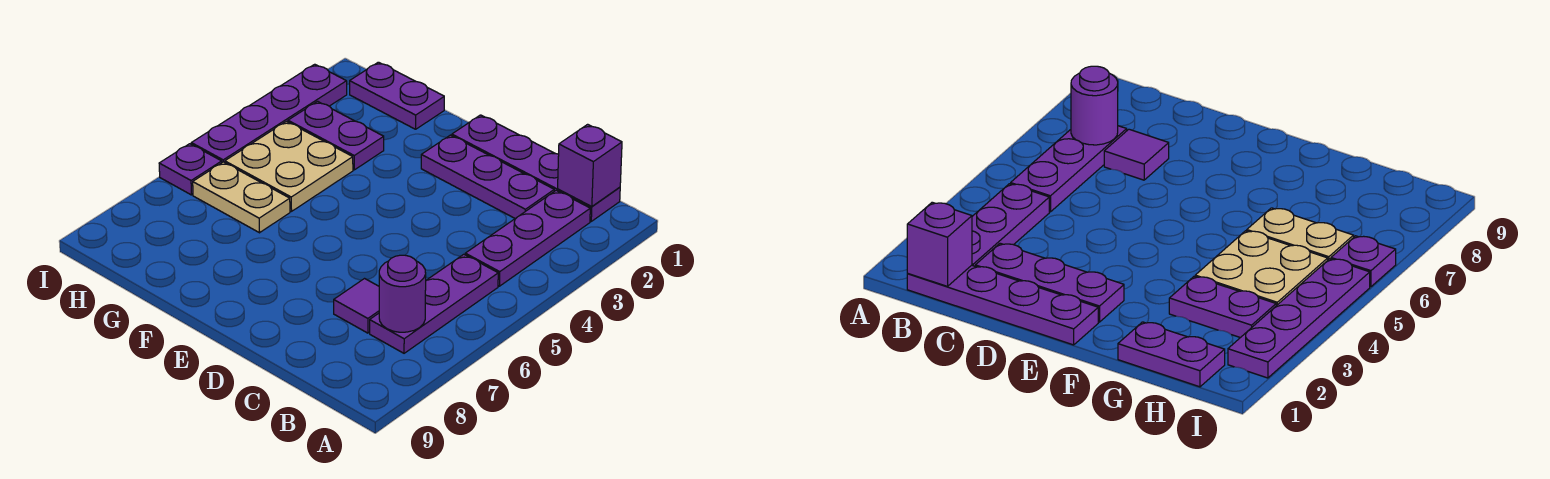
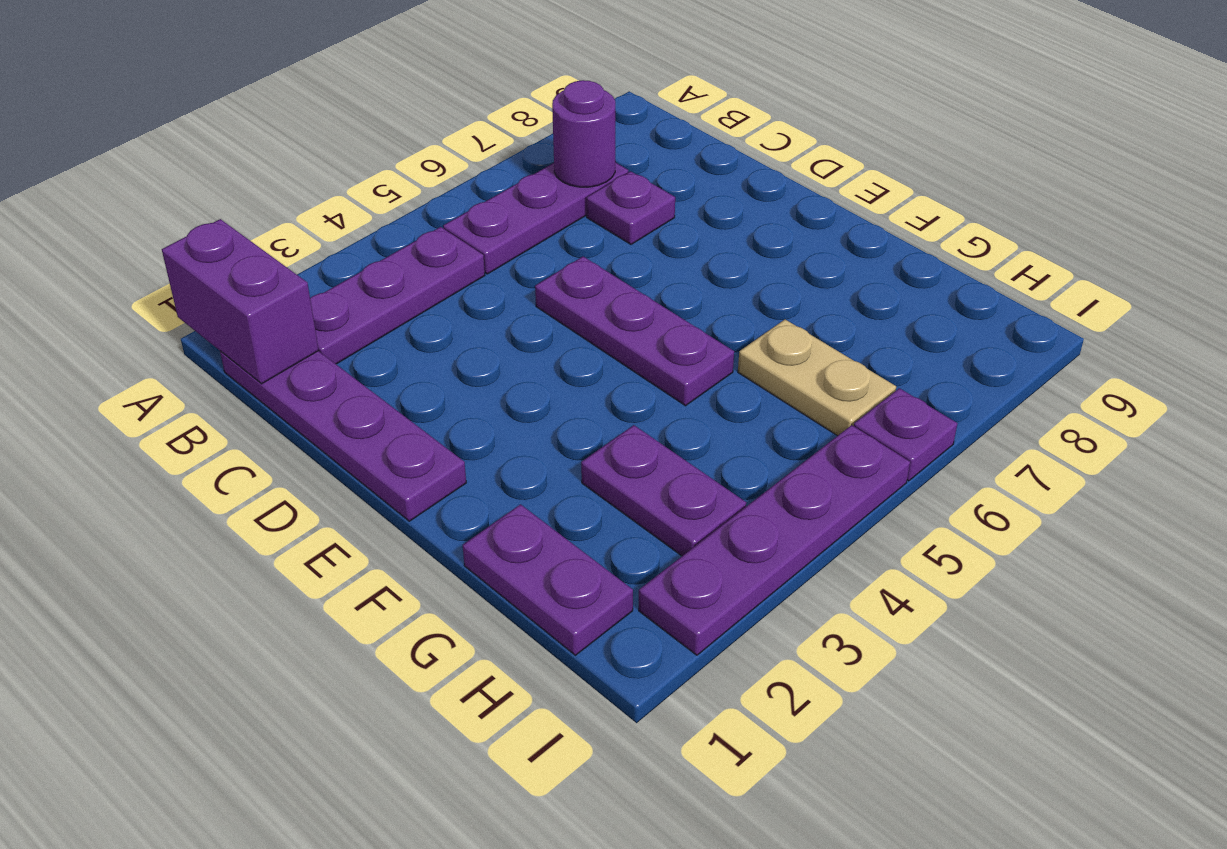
purple brick B1 level 2 -> purple brick A1:B1 level 2
purple plate C2:E2 level 1 -> purple plate D5:F5 level 1
purple tile C7 level 1 -> purple plate C7 level 1
tan plate G4:H5 level 1 -> none

